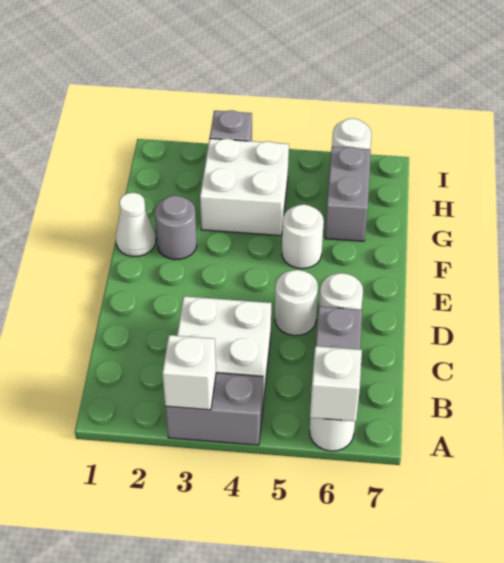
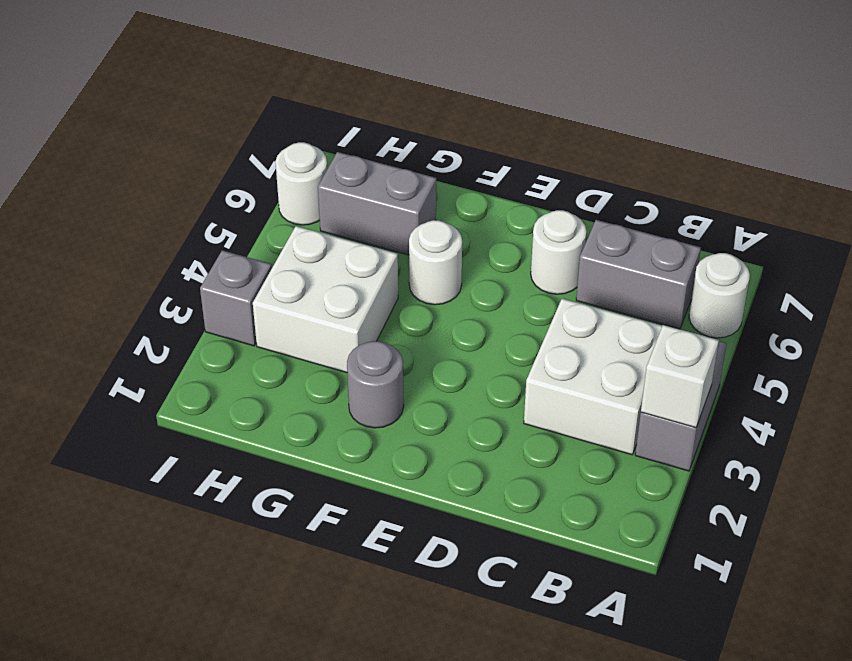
white brick A6 level 2 -> none
white round brick D5 level 1 -> none
white cone F1 level 1 -> none

